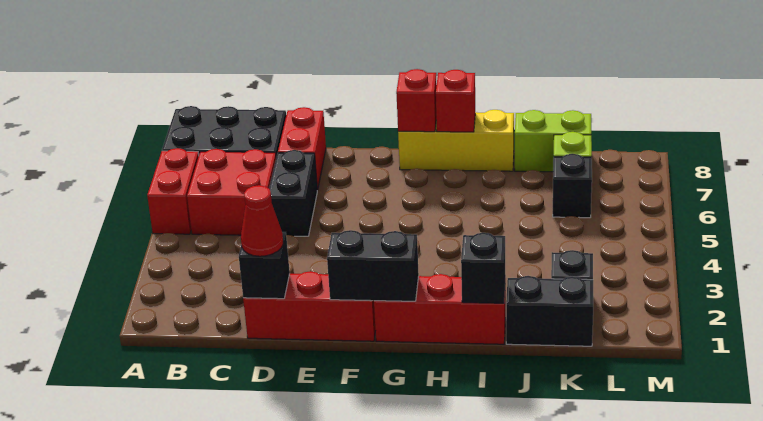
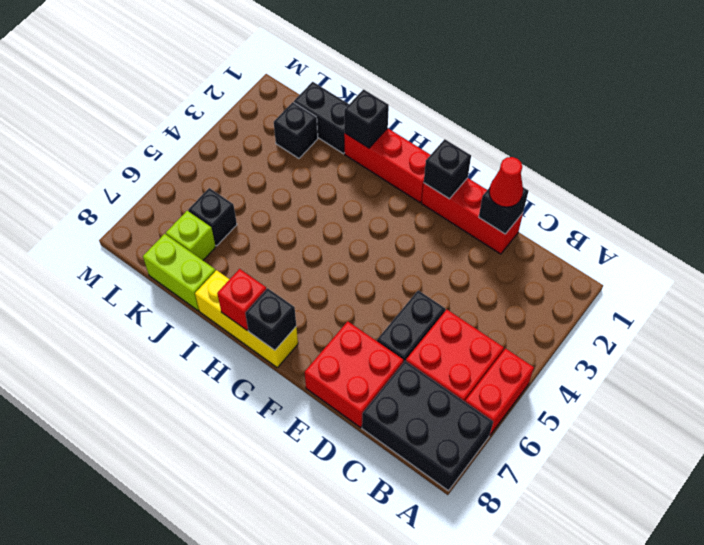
red brick D7:D8 level 1 -> red brick D7:E8 level 1
black brick F1:G1 level 2 -> black brick F1 level 2
red brick G8 level 2 -> black brick G8 level 2

